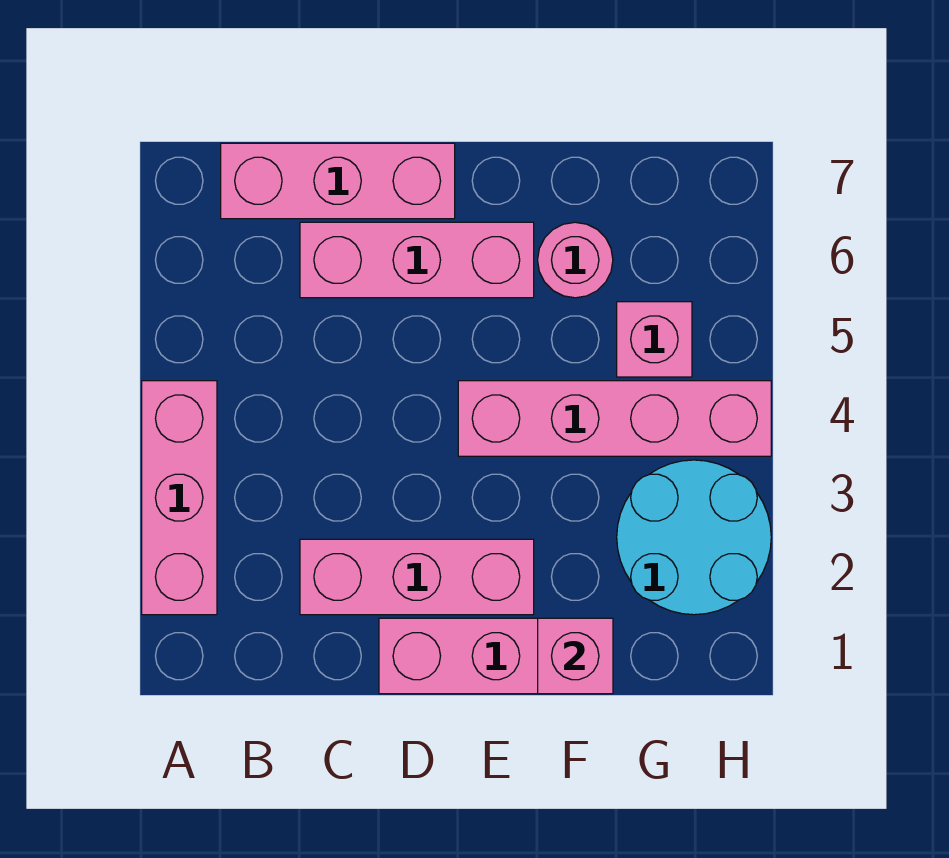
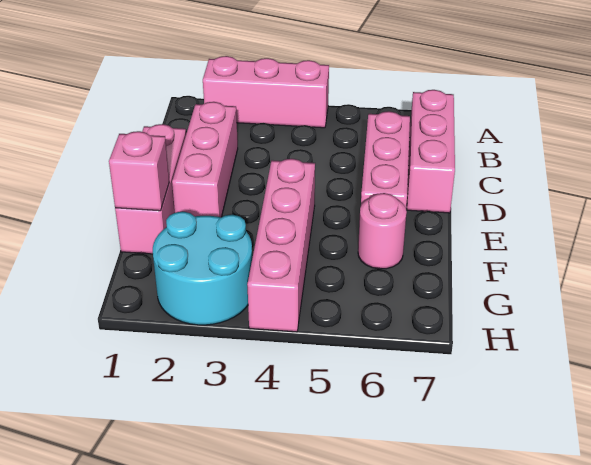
pink brick G5 level 1 -> none

